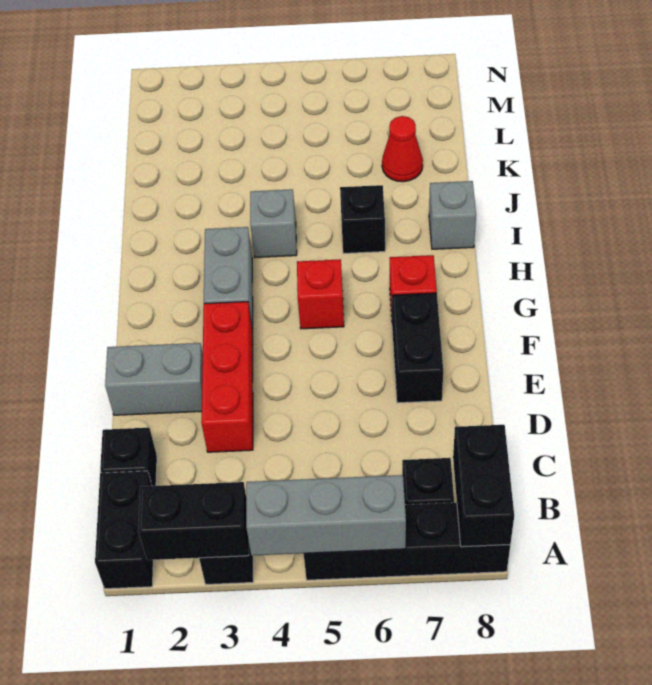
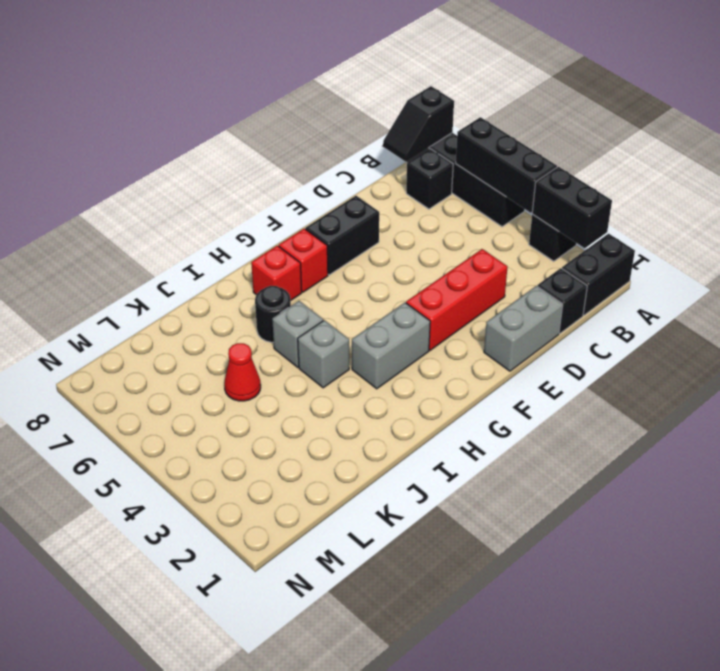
grey brick A4:A6 level 2 -> black brick A4:A6 level 2
black brick A8:B8 level 2 -> black slope A8:B8 level 2 top A
grey brick E1:E2 level 1 -> grey brick D1:E1 level 1
red brick G5 level 1 -> red brick H7 level 1
black brick I6 level 1 -> black round brick I6 level 1
grey brick I8 level 1 -> grey brick I5 level 1
red cone K7 level 1 -> red cone K5 level 1

